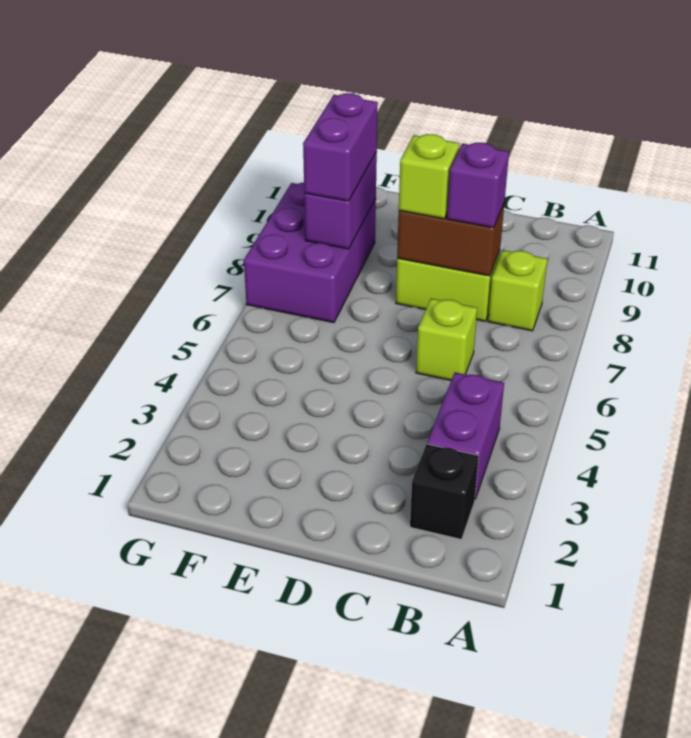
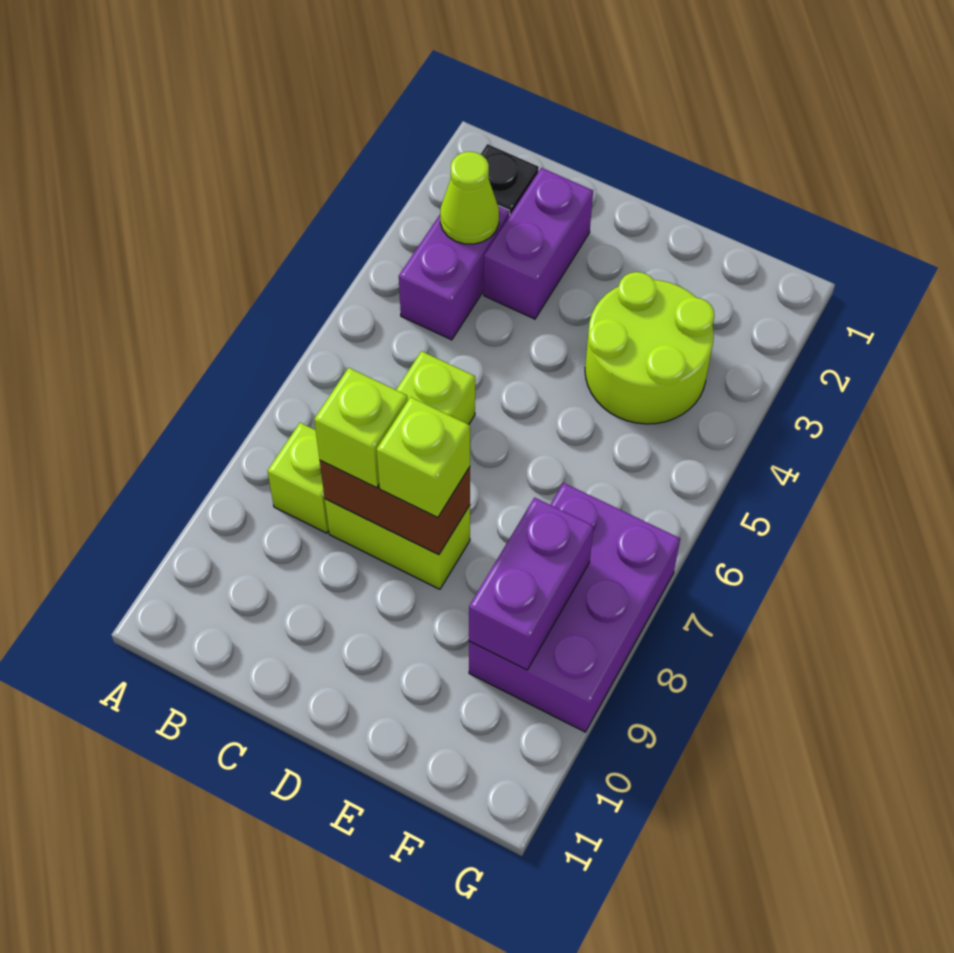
none -> lime cone B3 level 2
purple brick C8 level 3 -> lime brick C8 level 3
none -> lime round brick E3:F4 level 1
purple brick F8:F9 level 3 -> purple brick C2:C3 level 1

